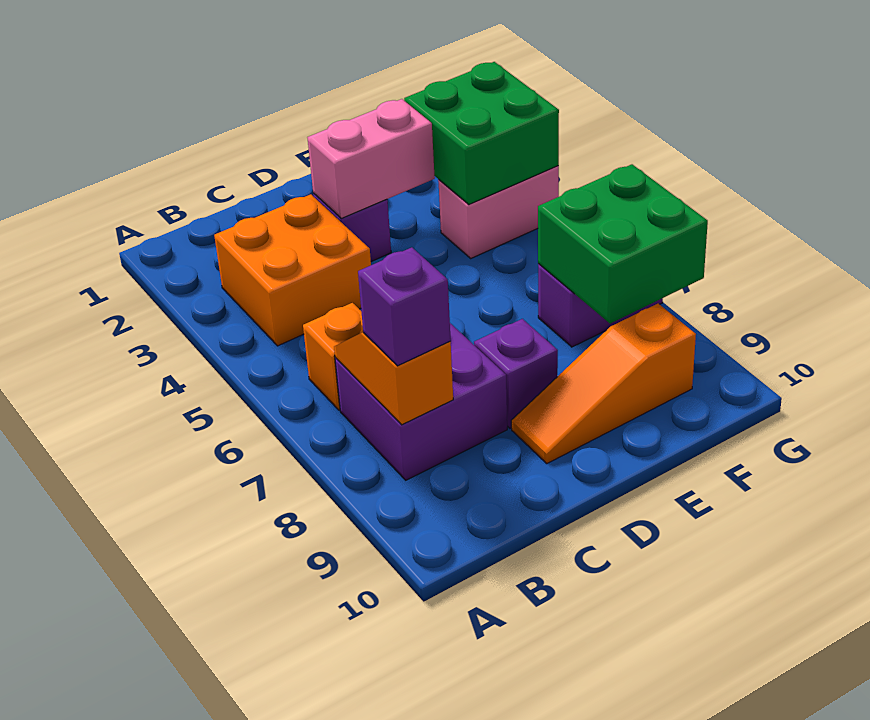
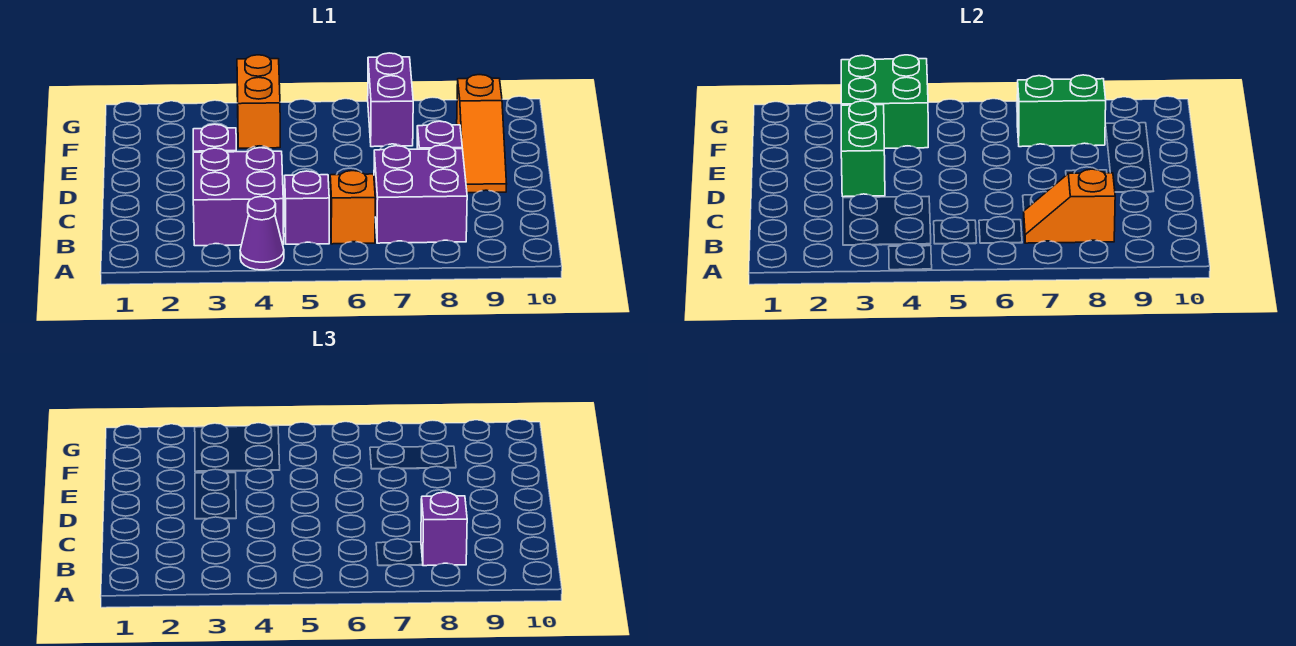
none -> purple cone A4 level 1
orange brick B3:C4 level 1 -> purple brick B3:C4 level 1
none -> purple brick B5 level 1
pink brick D3:E3 level 2 -> green brick D3:E3 level 2
pink brick F4:G4 level 1 -> orange brick F4:G4 level 1
green brick F7:G8 level 2 -> green brick F7:F8 level 2

